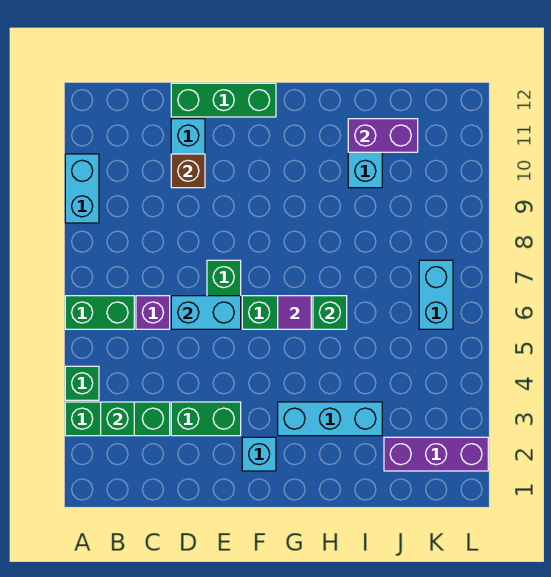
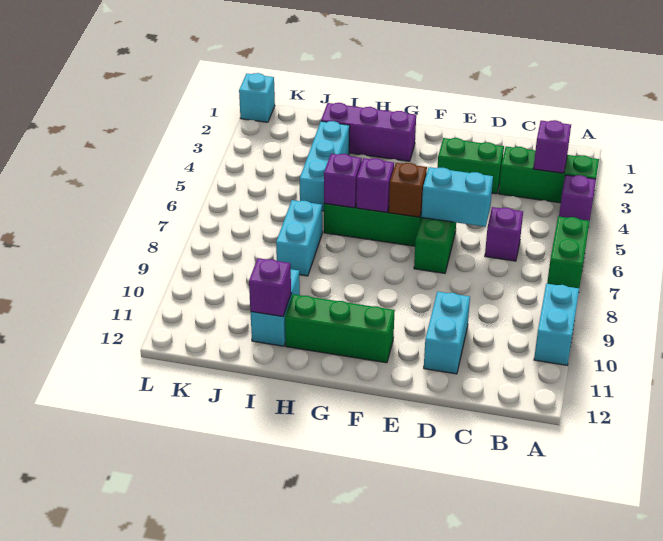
green brick A4 level 1 -> purple brick A4 level 1
green brick A6:B6 level 1 -> green brick A6:A7 level 1
green brick B3 level 2 -> purple brick B3 level 2
brown brick D10 level 2 -> brown brick F6 level 2
green brick D12:F12 level 1 -> green brick F11:H11 level 1
cyan brick F2 level 1 -> cyan brick L1 level 1
cyan brick G3:I3 level 1 -> cyan brick I3:I5 level 1
purple tile G6 level 2 -> purple brick G6 level 2
green brick H6 level 2 -> purple brick H6 level 2
purple brick I11:J11 level 2 -> purple brick I11 level 2
purple brick J2:L2 level 1 -> purple brick G2:I2 level 1
cyan brick K6:K7 level 1 -> cyan brick I7:I8 level 1

